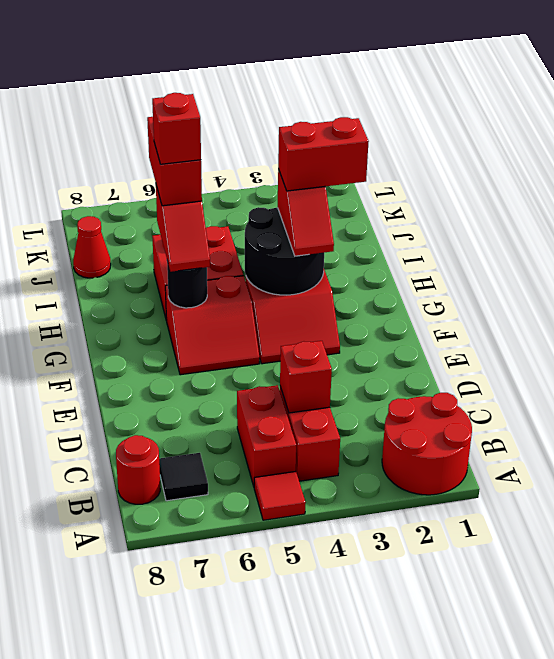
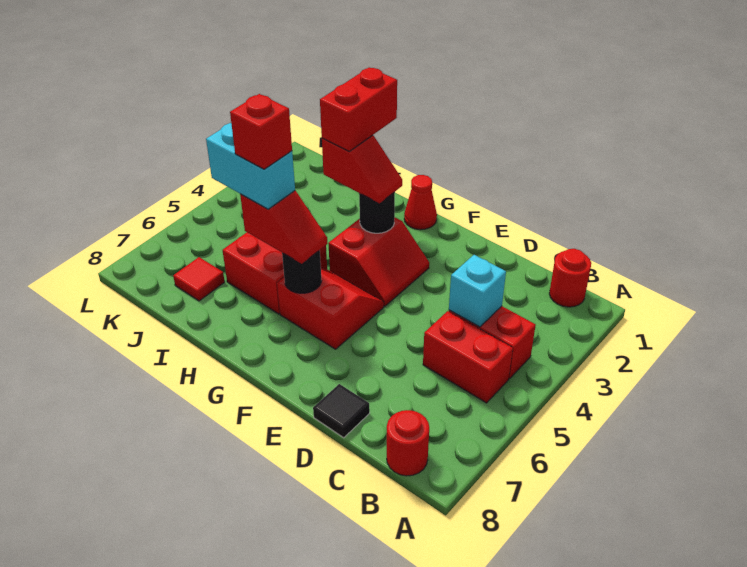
red round brick A1:B2 level 1 -> red round brick B1 level 1
red tile A5 level 1 -> red tile J7 level 1
black tile B7 level 1 -> black tile D8 level 1
red brick C4 level 2 -> cyan brick C4 level 2
red slope F5:G6 level 1 top G -> red slope F5:G6 level 1 top 6
black round brick G3:H4 level 2 -> black round brick G3 level 2
red brick H6:I6 level 4 -> cyan brick H6:I6 level 4
red cone J8 level 1 -> red cone G1 level 1

